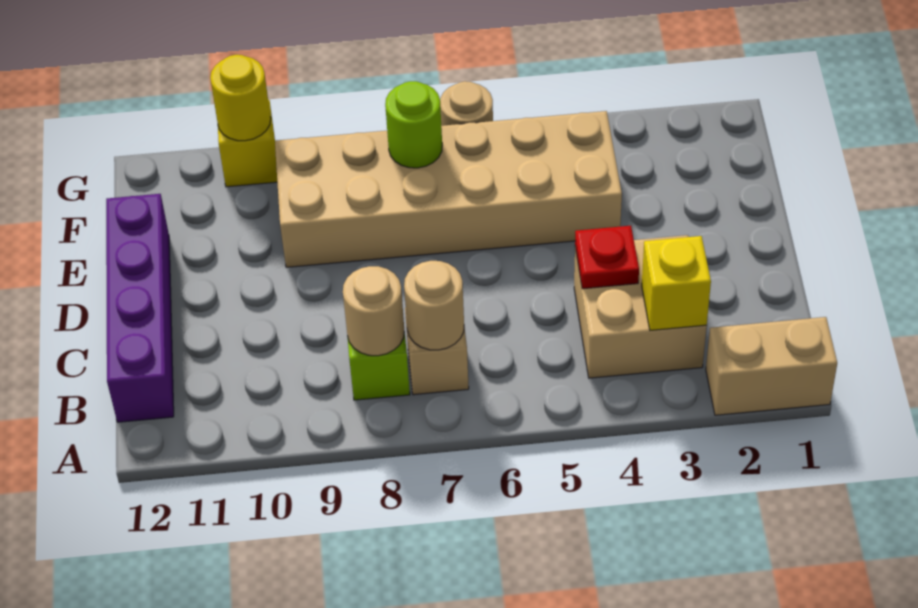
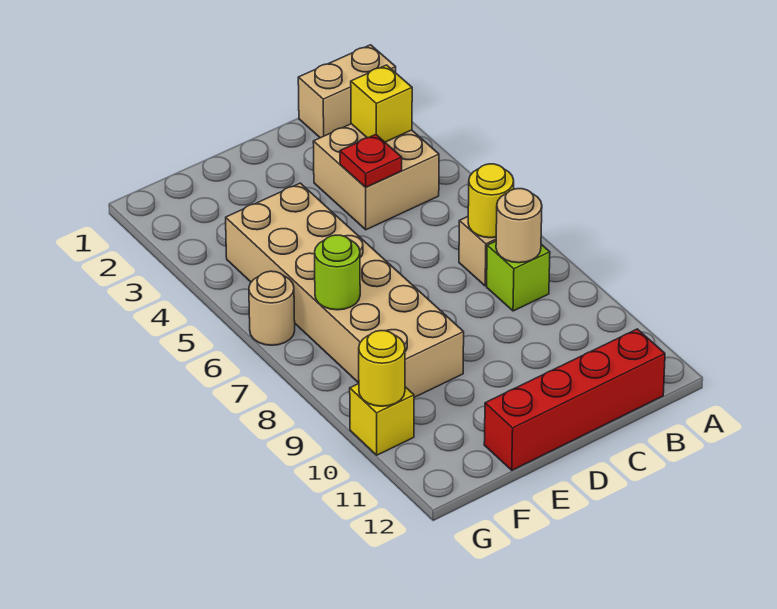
tan brick A1:A2 level 1 -> tan brick A1:B1 level 1
tan round brick B7 level 2 -> yellow round brick B7 level 2
purple brick B12:E12 level 1 -> red brick B12:E12 level 1

